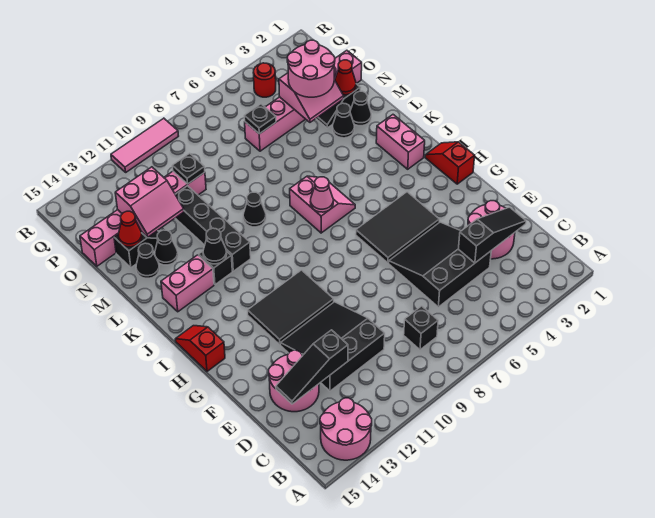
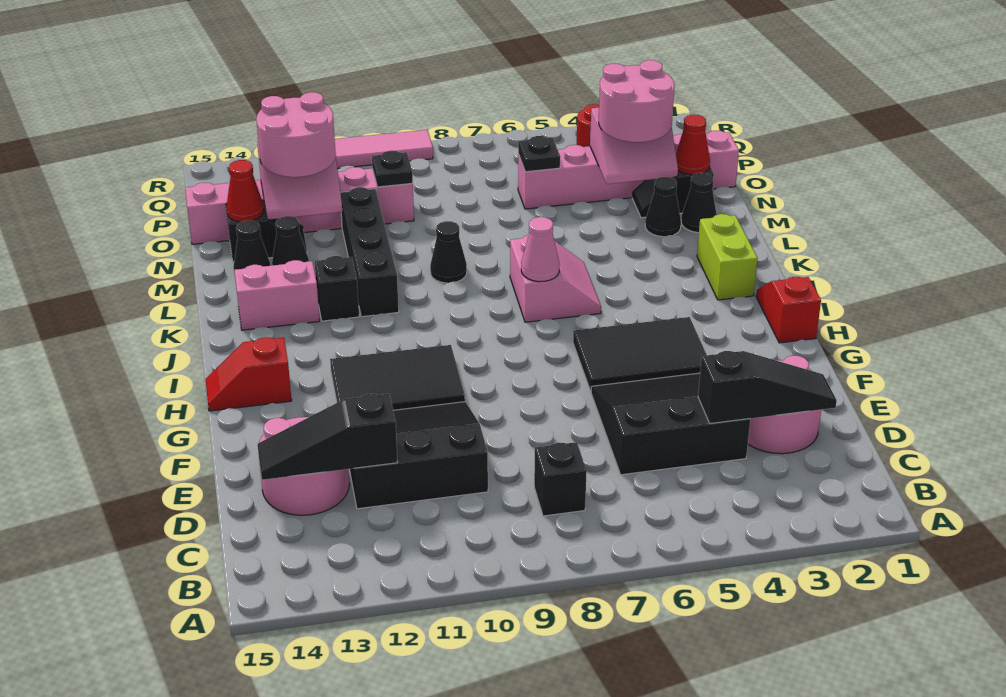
pink round brick A13:B14 level 1 -> pink round brick N12:O13 level 3
red slope H15:I15 level 1 top H -> red slope H14:H15 level 1 top 14
pink brick J2:K2 level 1 -> lime brick J2:K2 level 1
black cone K12 level 2 -> none

